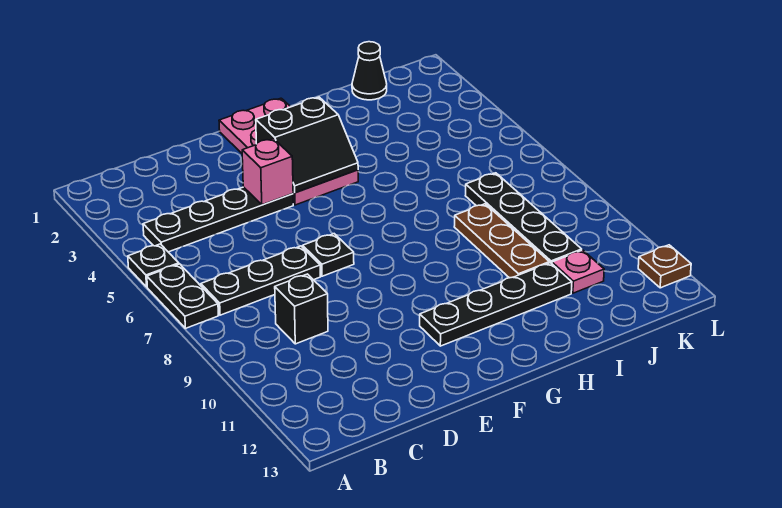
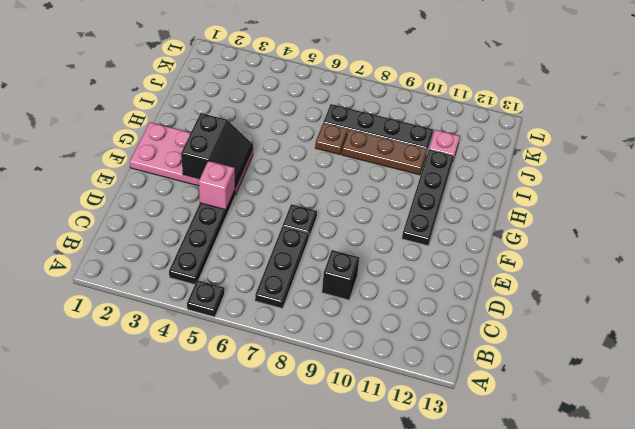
black plate A6:A7 level 1 -> none
black cone J1 level 1 -> none
brown plate L12 level 1 -> brown plate I7 level 1

